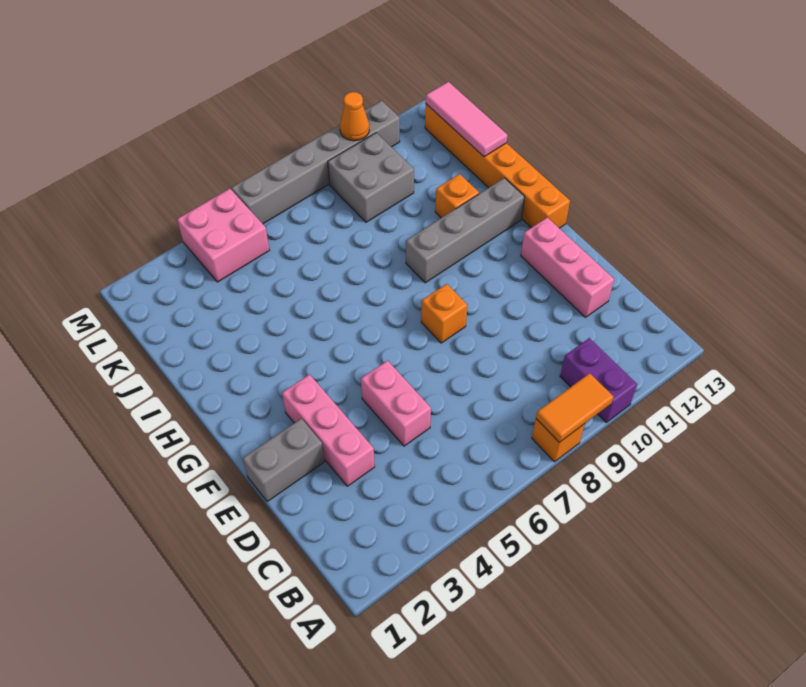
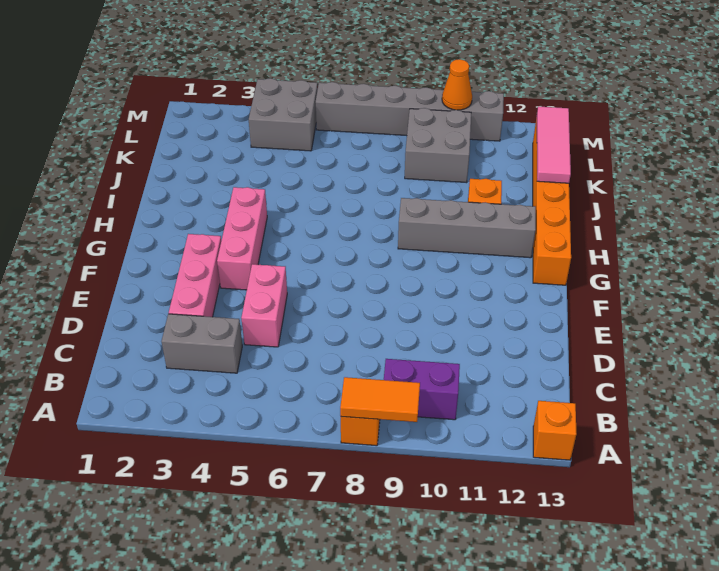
purple brick A10:B10 level 1 -> purple brick B9:B10 level 1
pink brick D12:F12 level 1 -> pink brick F4:H4 level 1
grey brick E1:E2 level 1 -> grey brick C3:C4 level 1
orange brick F8 level 1 -> orange brick A13 level 1
pink brick L4:M5 level 1 -> grey brick L4:M5 level 1

